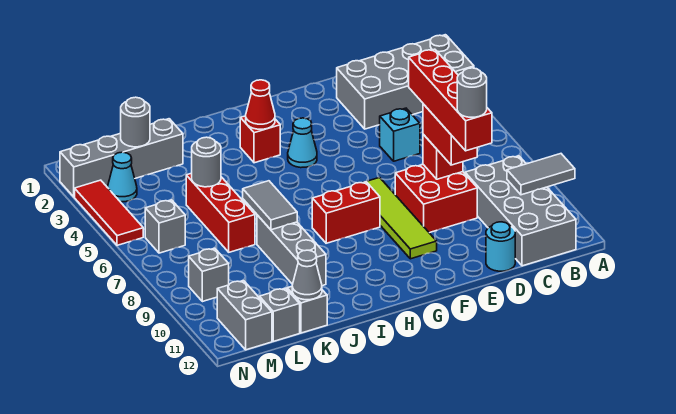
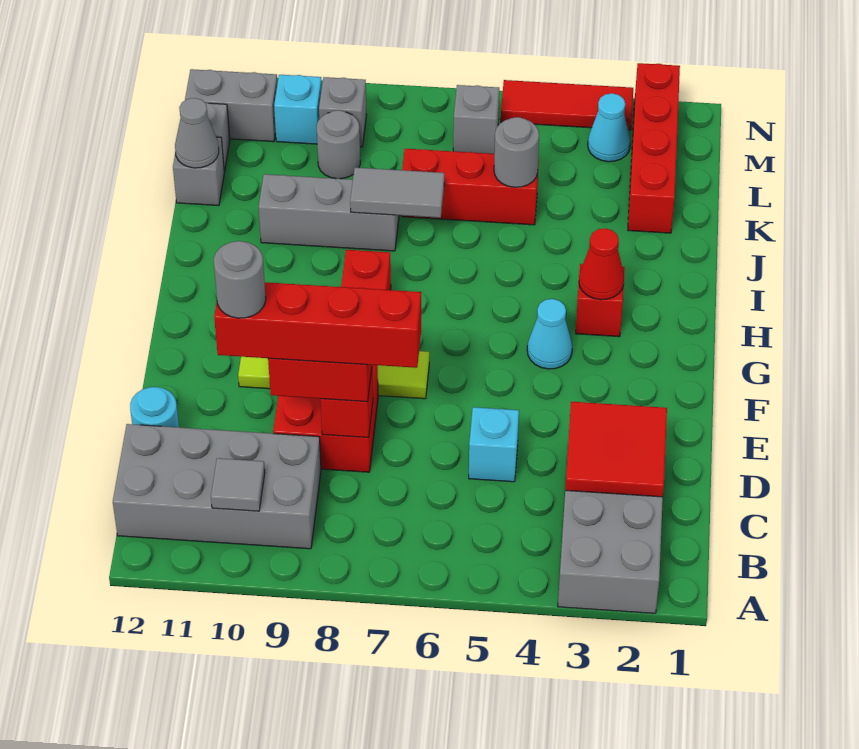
grey tile A10:B10 level 2 -> grey tile B10 level 2
none -> red tile C2:D3 level 2
grey brick K2:N2 level 1 -> red brick K2:N2 level 1
grey round brick L2 level 2 -> grey round brick L9 level 1
none -> cyan brick M10 level 1

